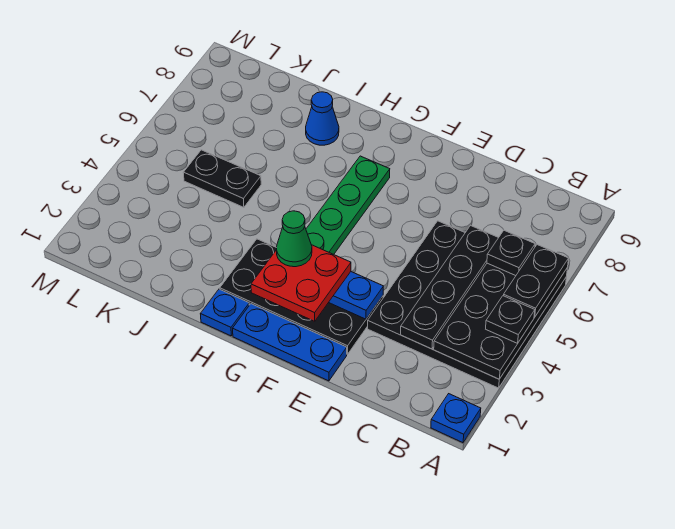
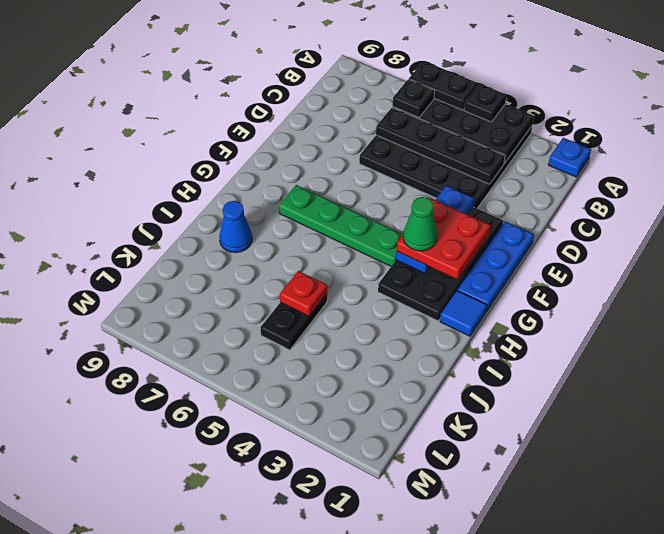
blue plate H1 level 1 -> blue tile H1 level 1
none -> red plate J5 level 2

